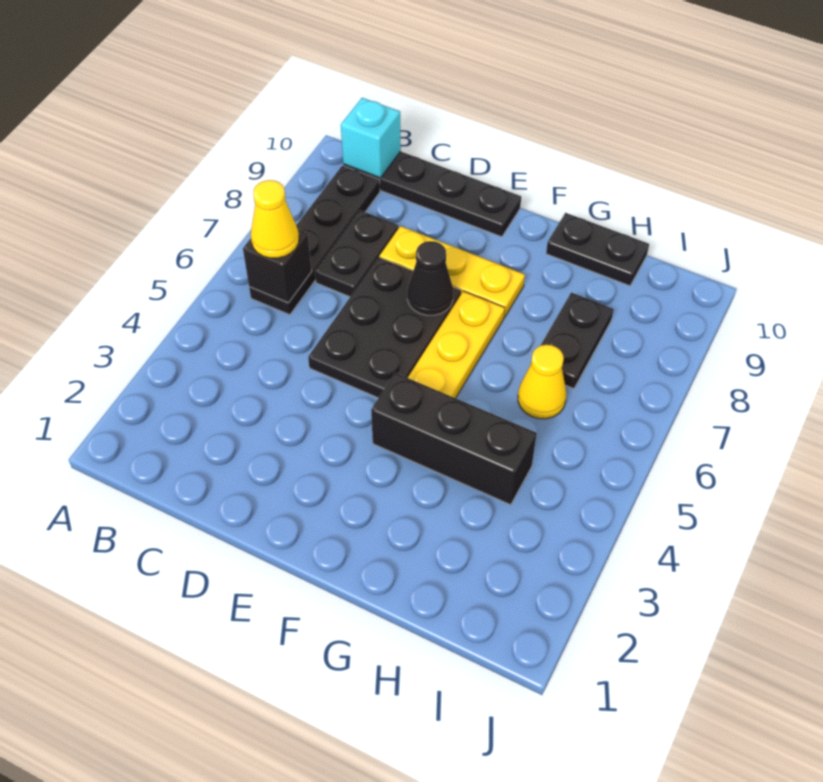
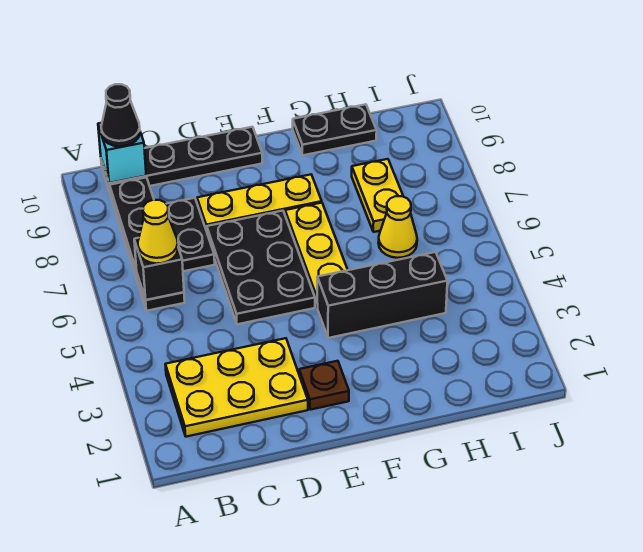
none -> yellow plate B2:D3 level 1
none -> brown plate E2 level 1
black cone E7 level 2 -> black cone B10 level 3
black plate H7:H8 level 1 -> yellow plate H7:H8 level 1

